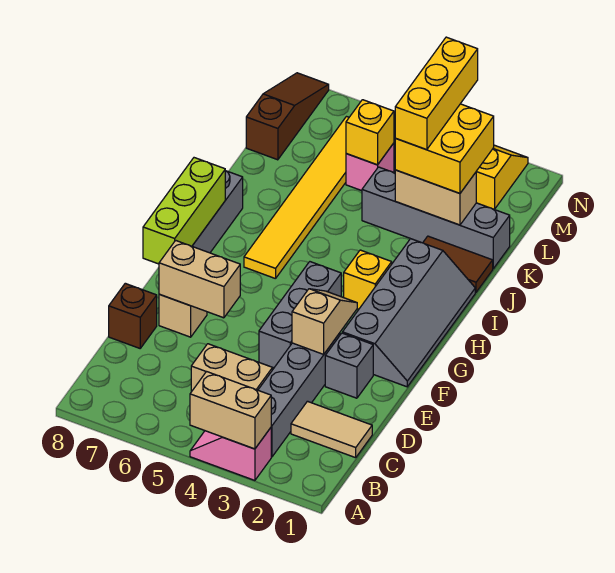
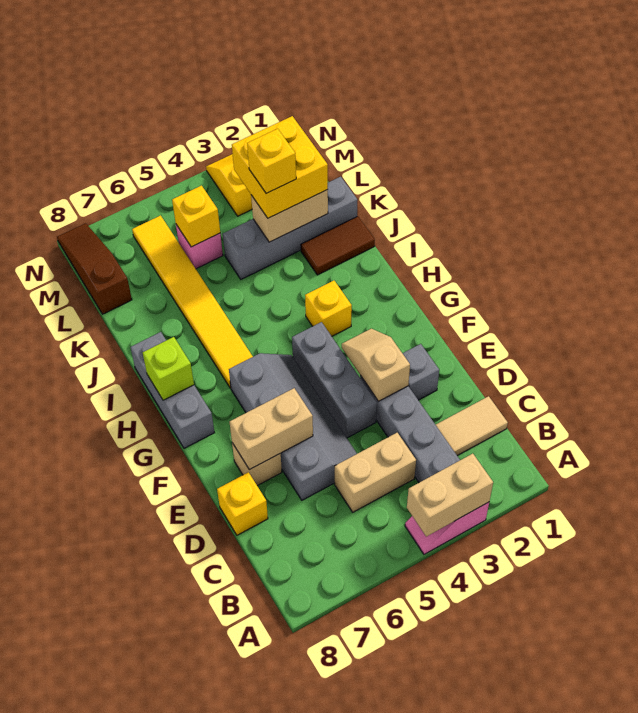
brown brick D8 level 1 -> yellow brick D8 level 1
grey slope F1:I2 level 1 top 2 -> grey slope D5:G6 level 1 top 6
lime brick F8:H8 level 2 -> lime brick H8 level 2
yellow brick K3:M3 level 4 -> yellow brick K3 level 4

